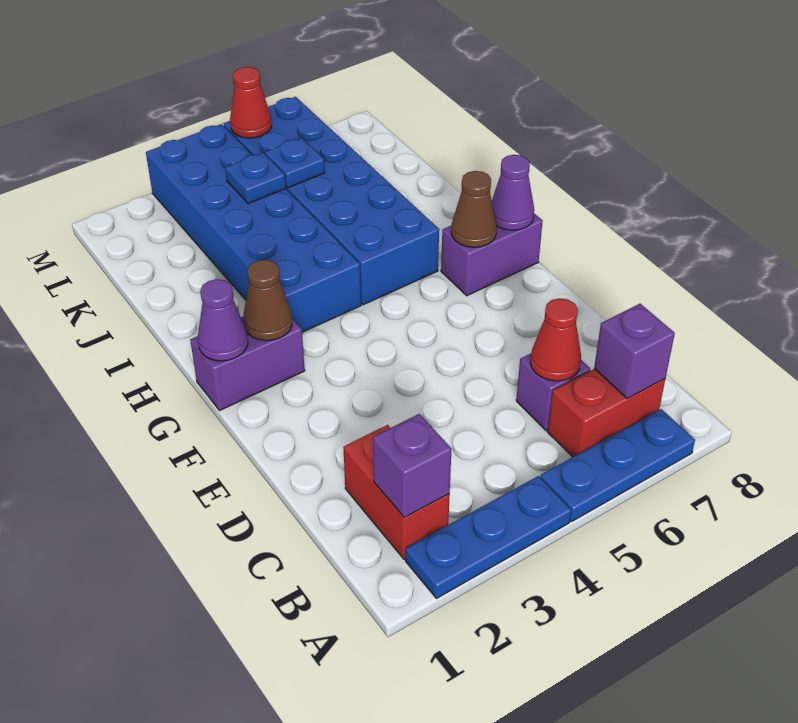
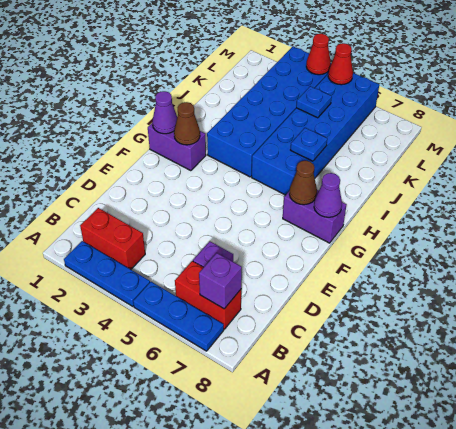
red brick B2:C2 level 1 -> red brick B2:B3 level 1
purple brick B2 level 2 -> none
red cone C6 level 2 -> red cone M4 level 2
blue plate K4 level 2 -> blue plate I6 level 2

